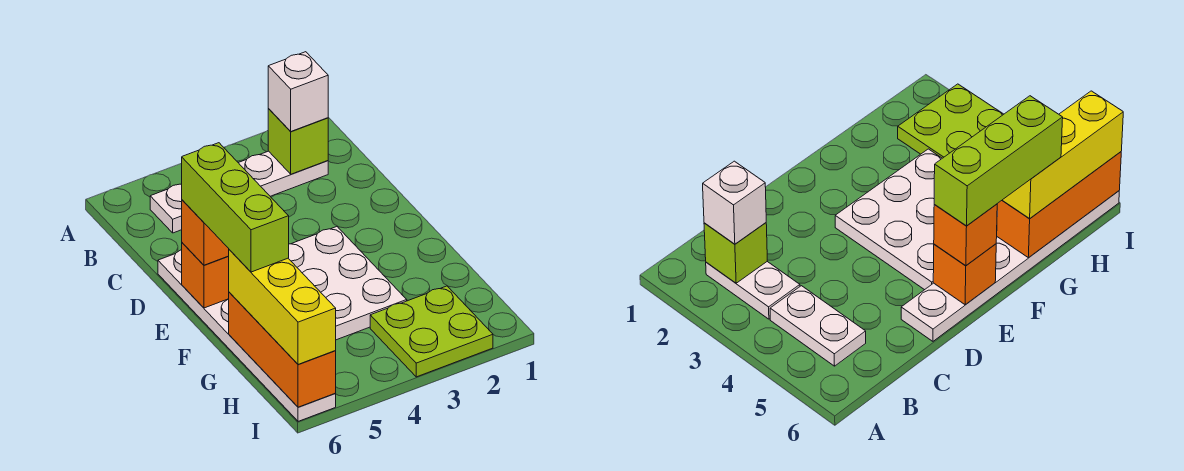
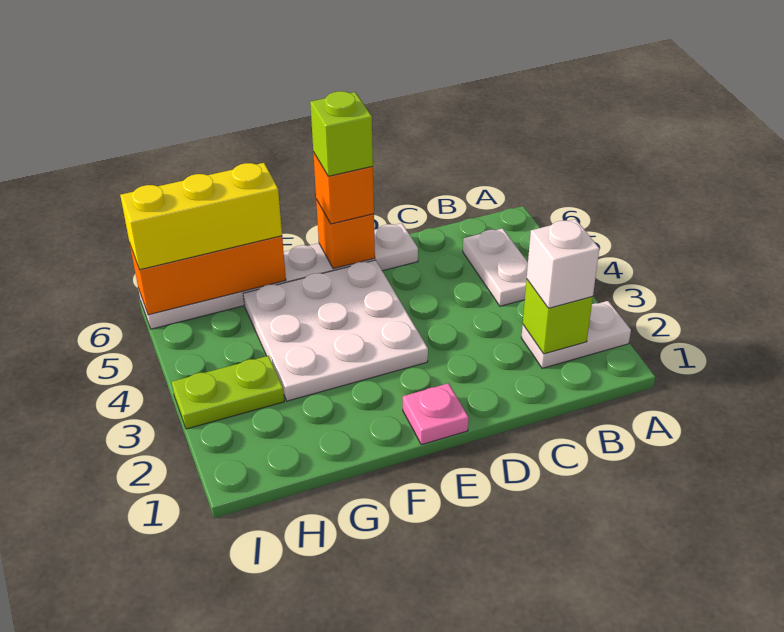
white plate B2:B3 level 1 -> white plate A2:B2 level 1
none -> pink plate E1 level 1
lime brick E6:G6 level 4 -> lime brick E6 level 4
lime plate H2:I3 level 1 -> lime plate H3:I3 level 1

